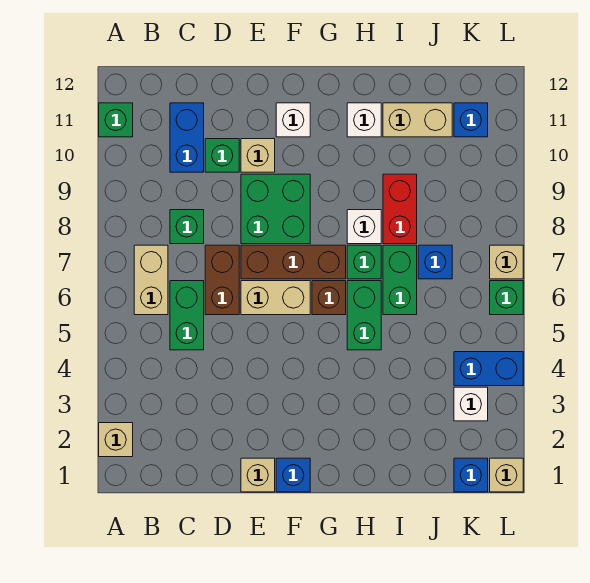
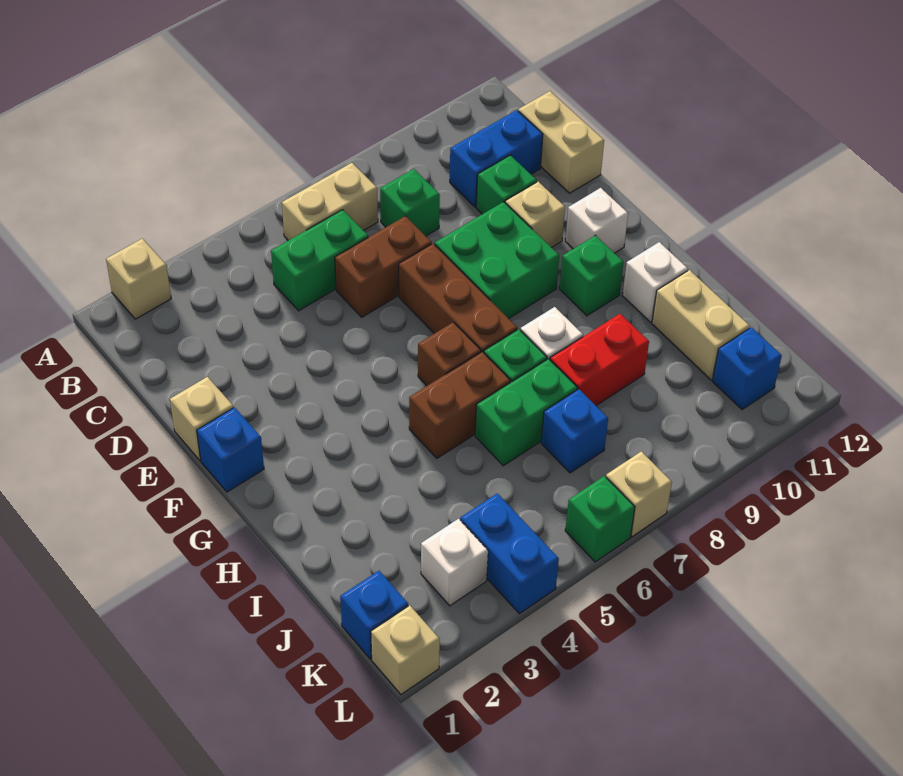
green brick A11 level 1 -> green brick G10 level 1
tan brick E6:F6 level 1 -> tan brick C12:D12 level 1
green brick H5:H6 level 1 -> brown brick H5:H6 level 1

